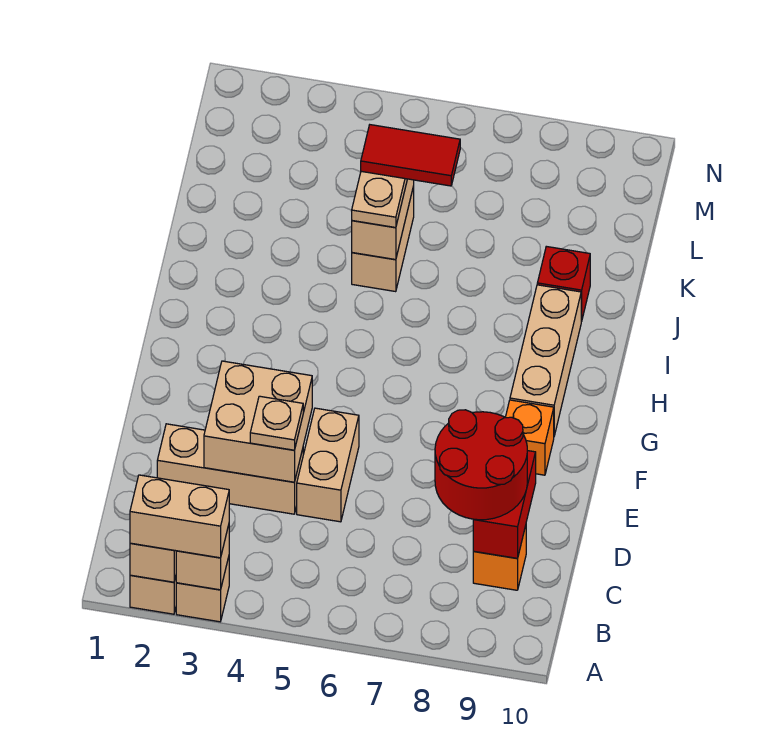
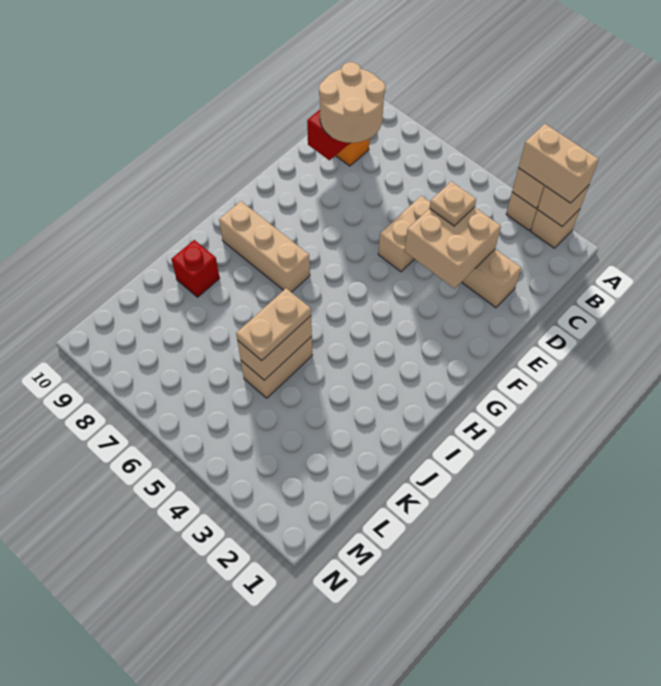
red round brick C8:D9 level 3 -> tan round brick C8:D9 level 3
orange brick F9 level 1 -> none
tan brick G9:I9 level 1 -> tan brick H7:H9 level 1
red tile K5:K6 level 4 -> none

